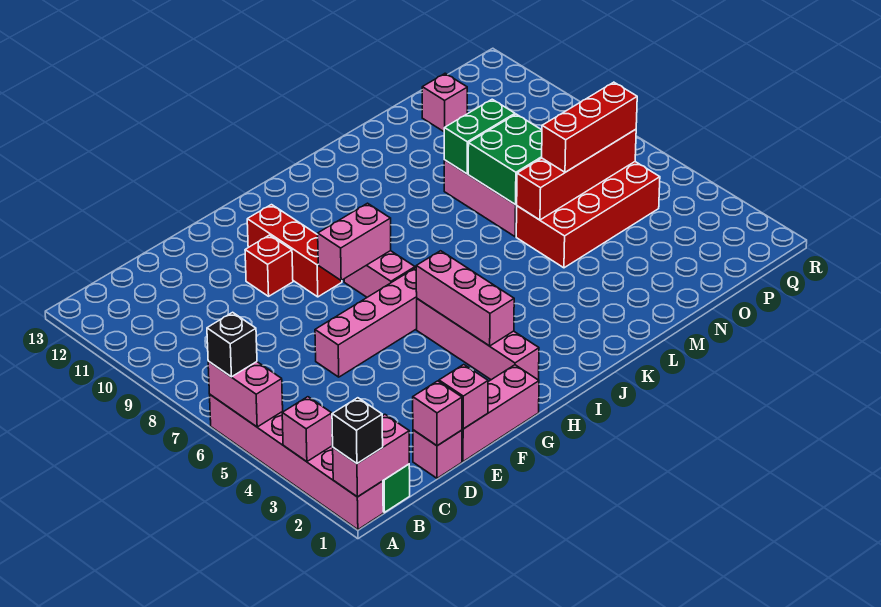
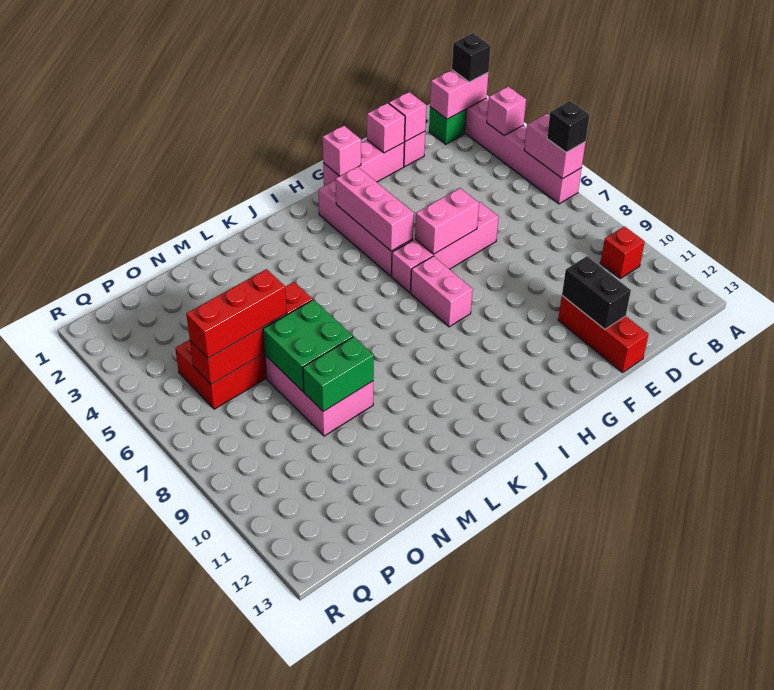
none -> black brick E11:E12 level 2
red brick F10 level 1 -> red brick B10 level 1
pink brick G8:H8 level 2 -> pink brick F6:G6 level 2
red brick G9:G11 level 1 -> red brick E11:E13 level 1
pink brick O12 level 1 -> pink brick G1 level 2

